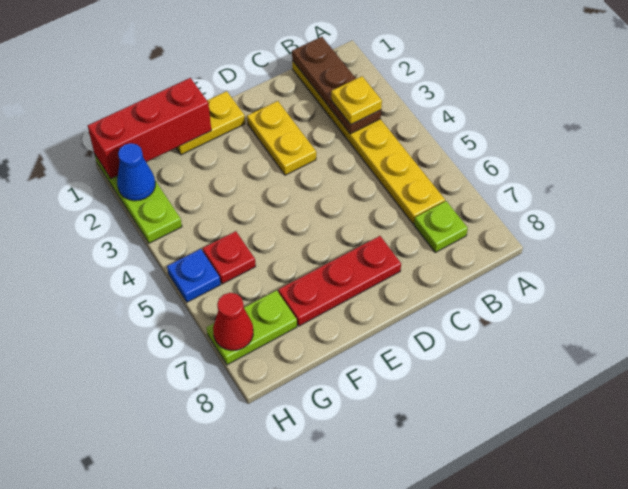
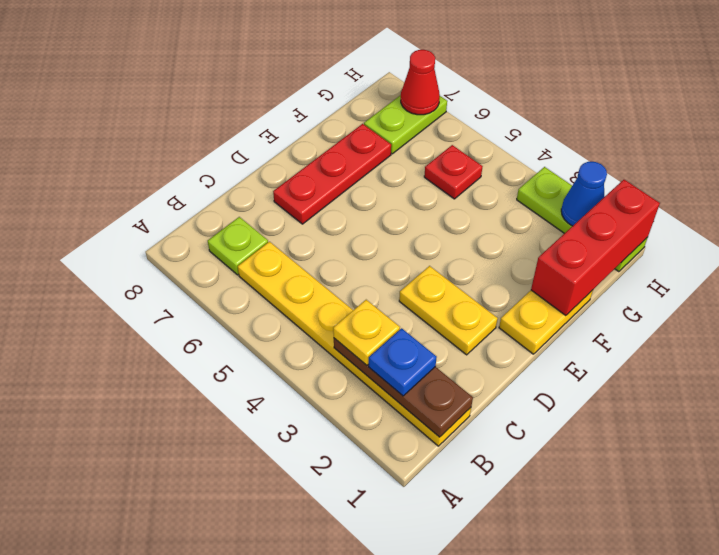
blue plate H5 level 1 -> blue plate B2 level 3

